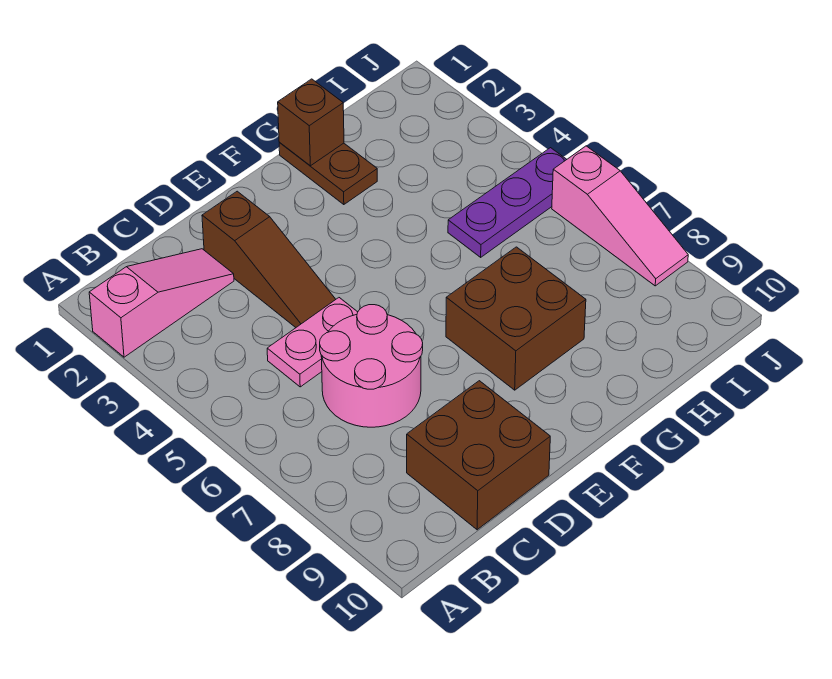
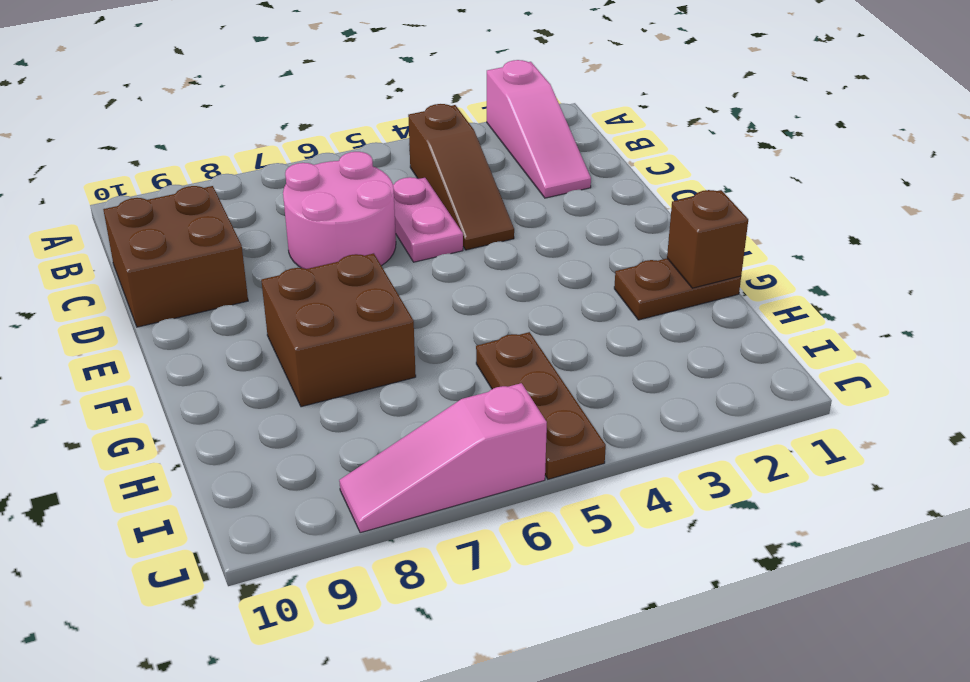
brown slope D2:D4 level 1 top 2 -> brown slope B4:D4 level 1 top B
purple plate H5:J5 level 1 -> brown plate H5:J5 level 1

